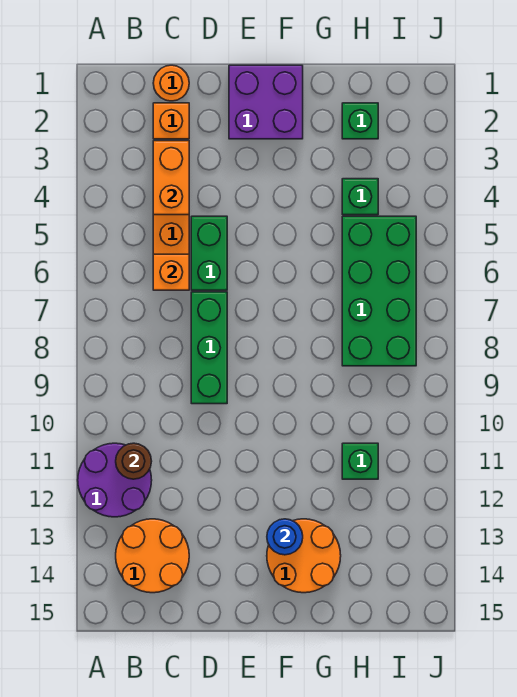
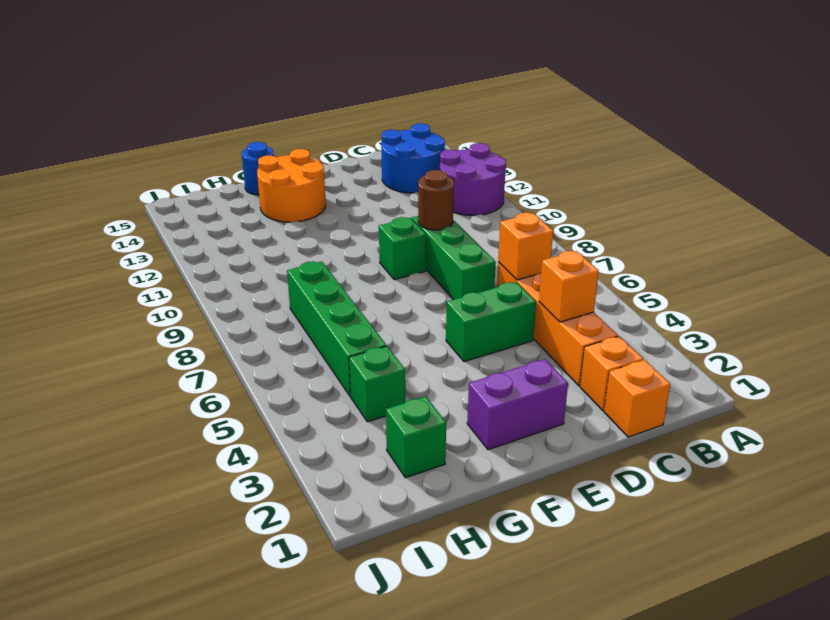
brown round brick B11 level 2 -> brown round brick D9 level 2
orange round brick B13:C14 level 1 -> blue round brick B13:C14 level 1
orange round brick C1 level 1 -> orange brick C1 level 1
orange brick C3:C4 level 2 -> orange brick C4 level 2
green brick D5:D6 level 1 -> green brick D5:E5 level 1
purple brick E1:F2 level 1 -> purple brick E2:F2 level 1
blue round brick F13 level 2 -> blue round brick G15 level 1
green brick H5:I8 level 1 -> green brick H5:H8 level 1
green brick H11 level 1 -> green brick E9 level 1

